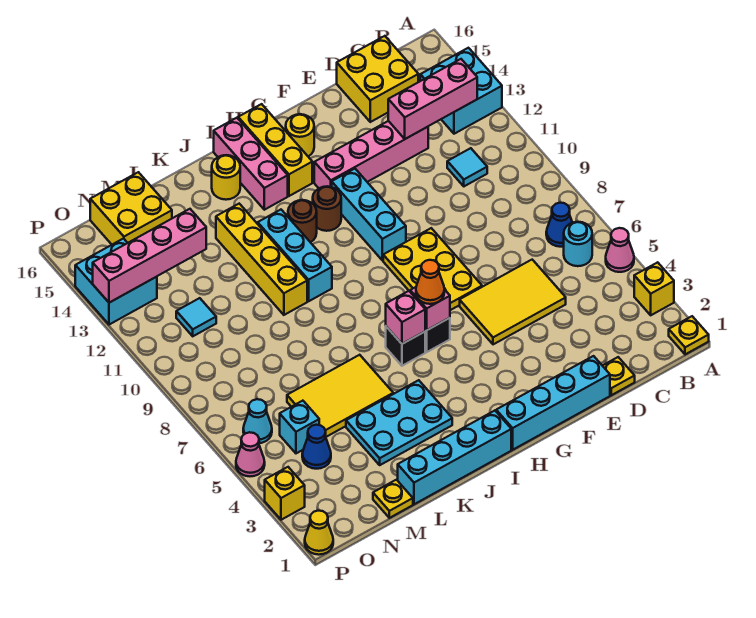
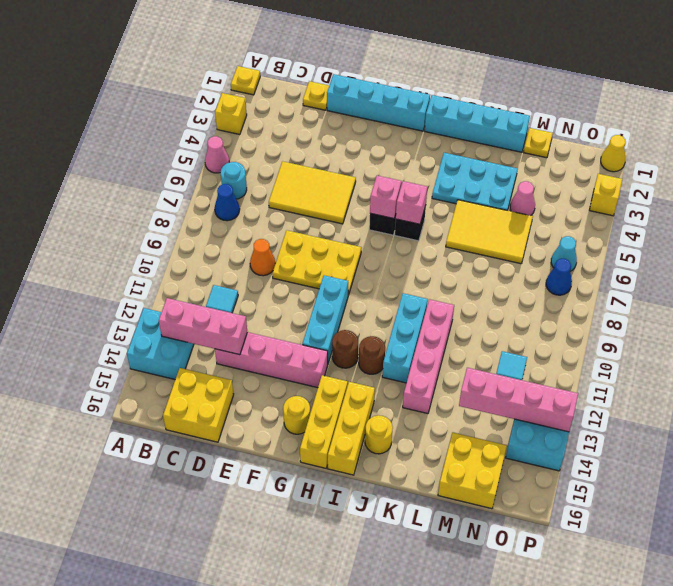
yellow plate F7:G9 level 1 -> yellow plate E8:G9 level 1
orange cone H6 level 3 -> orange cone D9 level 1
pink brick I14:I16 level 1 -> yellow brick I14:I16 level 1
yellow brick K10:K13 level 1 -> pink brick K10:K13 level 1
blue cone N4 level 1 -> blue cone O7 level 1
cyan brick N5 level 1 -> none
pink cone P5 level 1 -> pink cone M4 level 1

